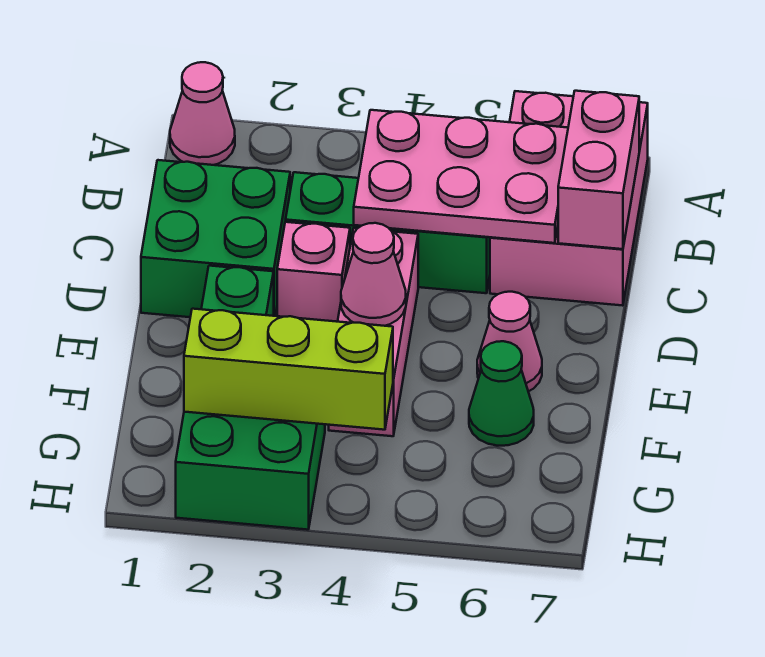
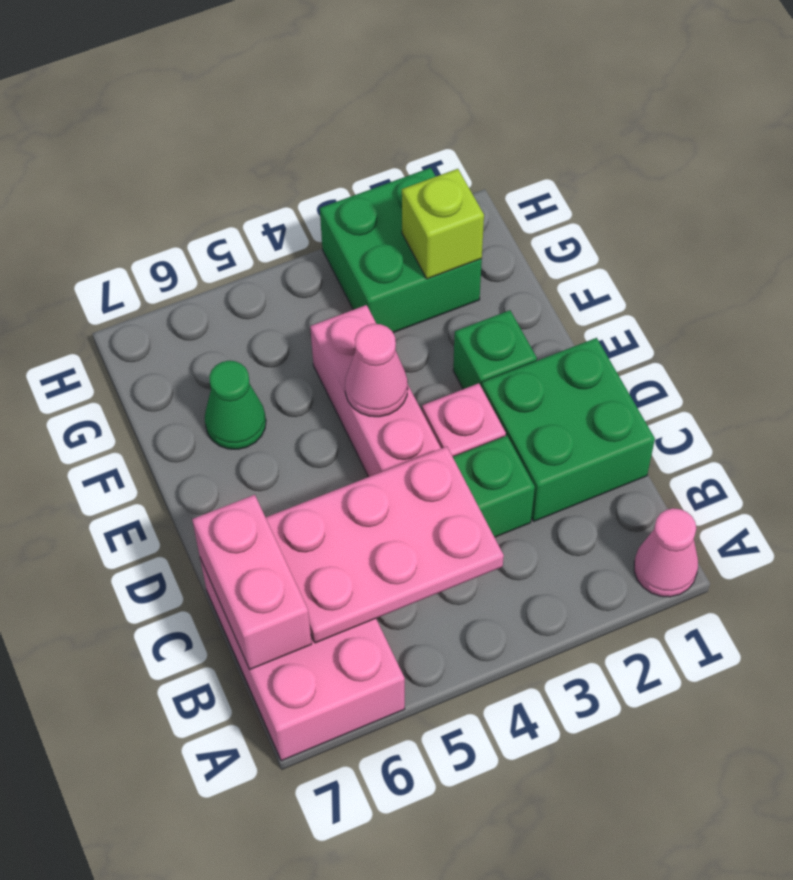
pink cone E6 level 1 -> none
lime brick G2:G4 level 2 -> lime brick G2 level 2

